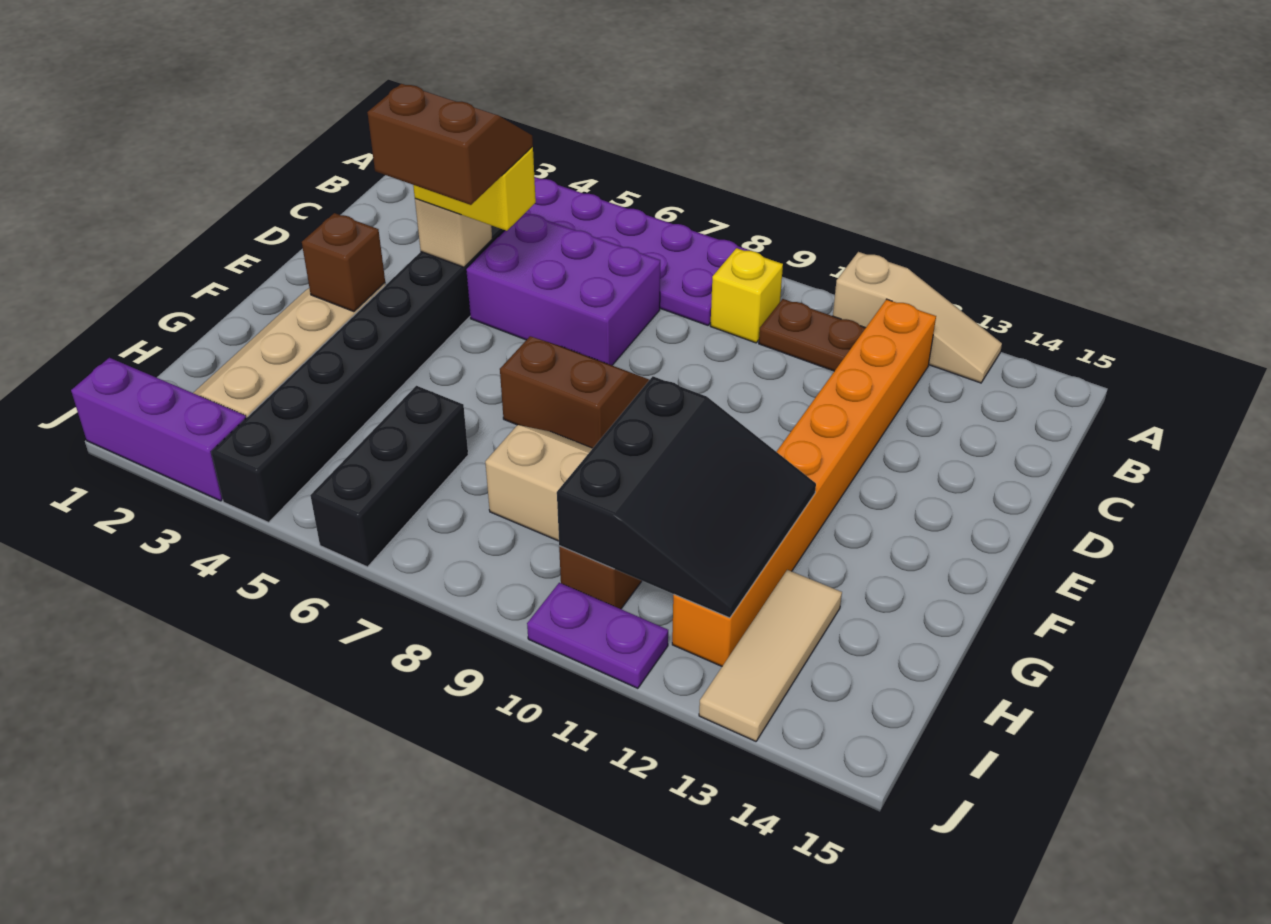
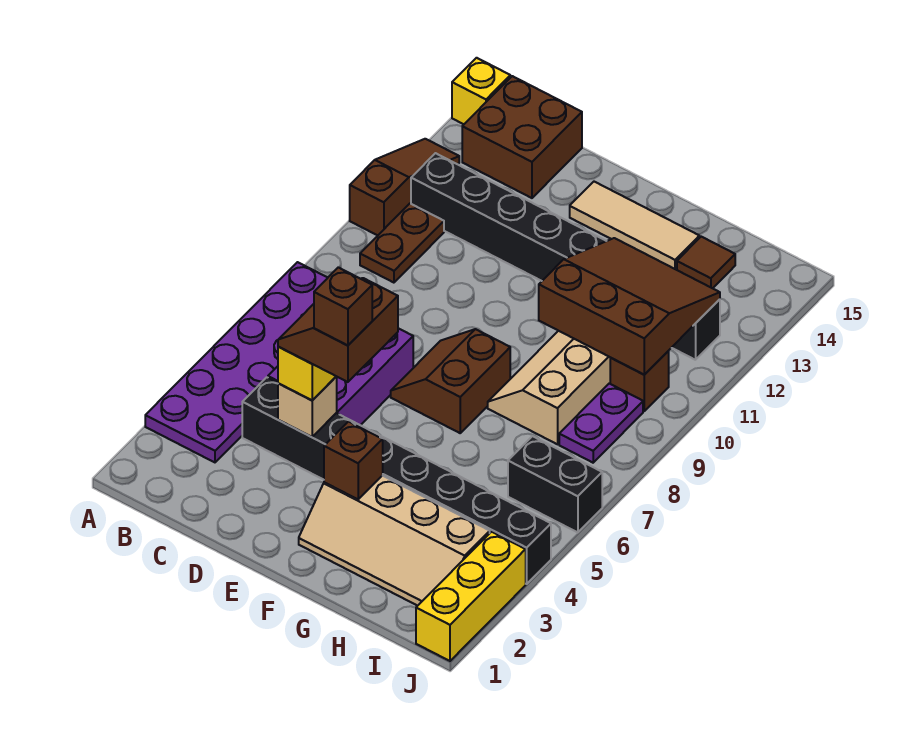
tan slope A11:A13 level 1 top 11 -> brown slope A11:A13 level 1 top 11
yellow brick B9 level 1 -> yellow brick A15 level 1
orange brick B12:I12 level 1 -> black brick B12:I12 level 1
none -> brown brick B14:C15 level 1
none -> brown brick E4 level 5
black slope G10:I12 level 2 top 10 -> brown slope G10:I12 level 2 top 10
black brick H6:J6 level 1 -> black brick I6:J6 level 1
tan tile H13:J13 level 1 -> tan tile E14:G14 level 1
none -> brown tile H14 level 1
purple brick J1:J3 level 1 -> yellow brick J1:J3 level 1
purple plate J10:J11 level 1 -> purple plate I8:I9 level 1

